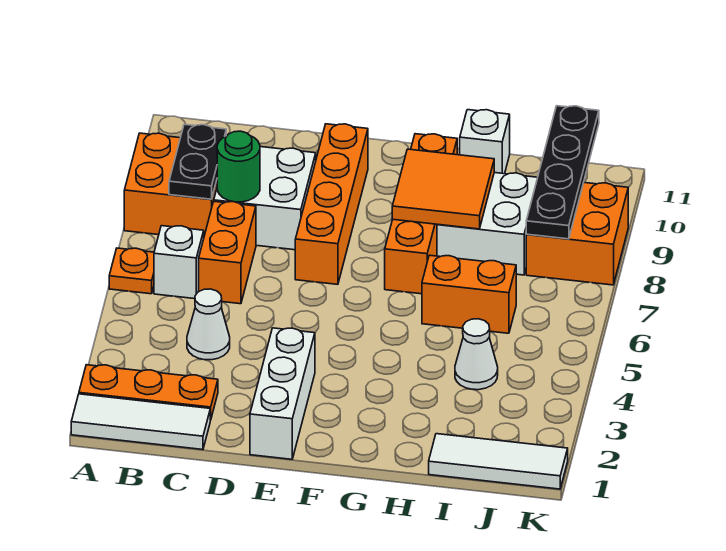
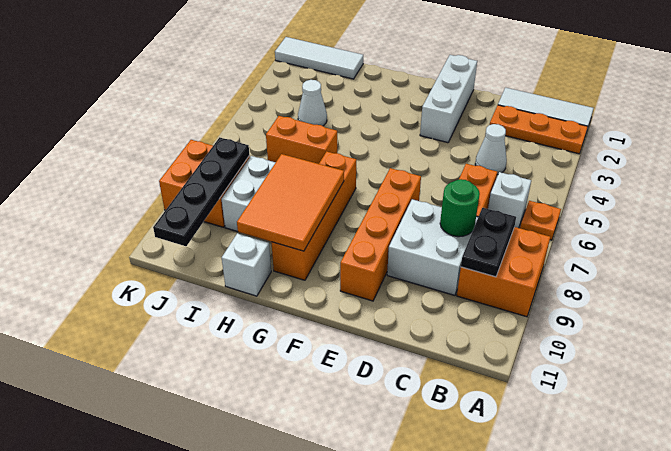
orange tile G8:H9 level 2 -> orange tile G8:H10 level 2

